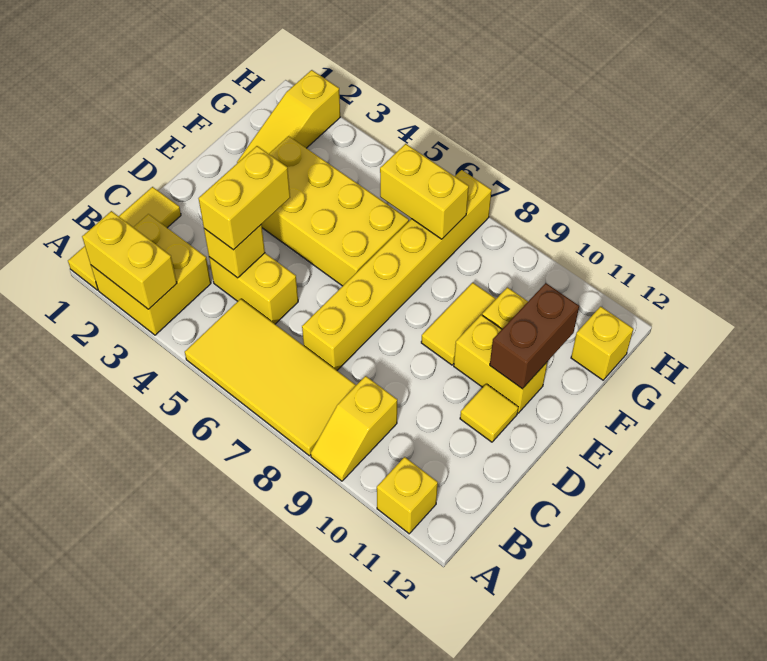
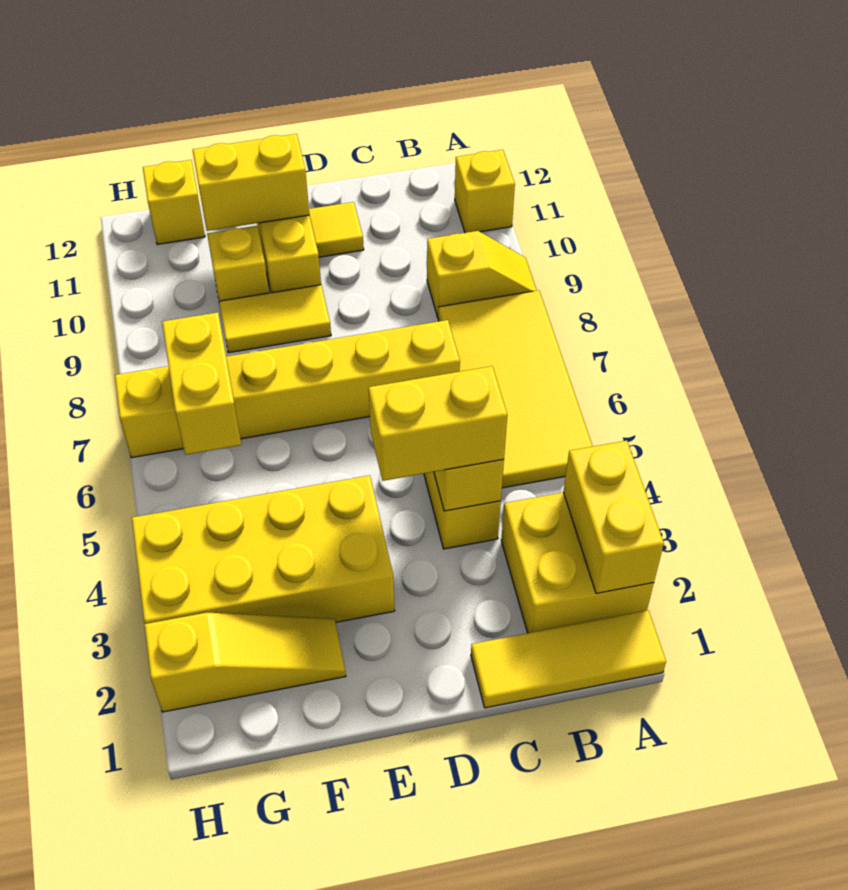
yellow brick E3:F6 level 1 -> yellow brick E3:H4 level 1
brown brick E11:F11 level 2 -> yellow brick E11:F11 level 2

